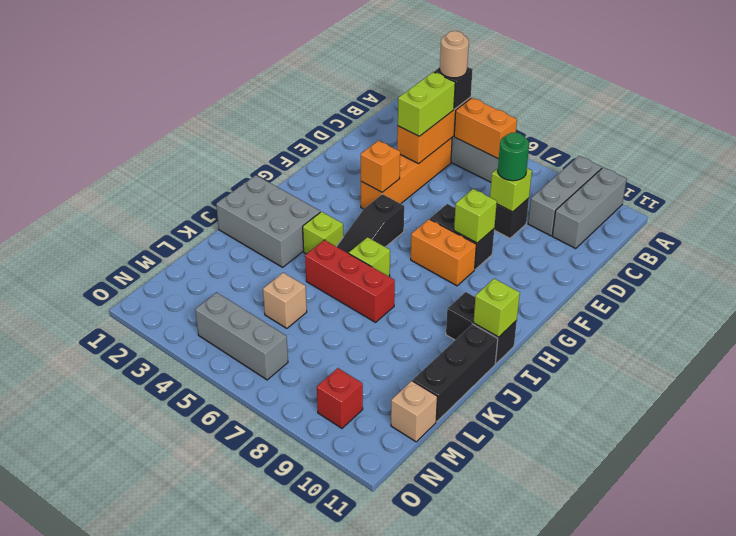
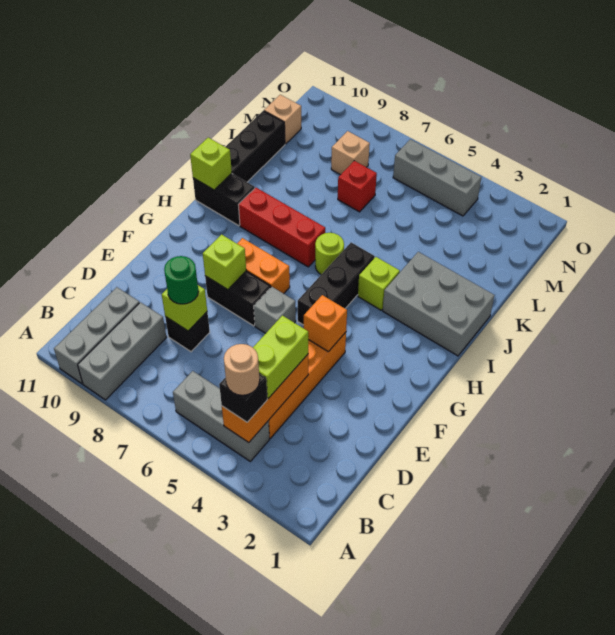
orange brick B5:B6 level 2 -> none
none -> grey brick F6 level 1
black slope G5:I5 level 1 top G -> black brick G5:I5 level 1
lime brick I6 level 1 -> lime round brick I6 level 1
red brick J5:J7 level 1 -> red brick I7:I9 level 1
tan brick L5 level 1 -> tan brick M8 level 1
red brick N9 level 1 -> red brick L7 level 1

